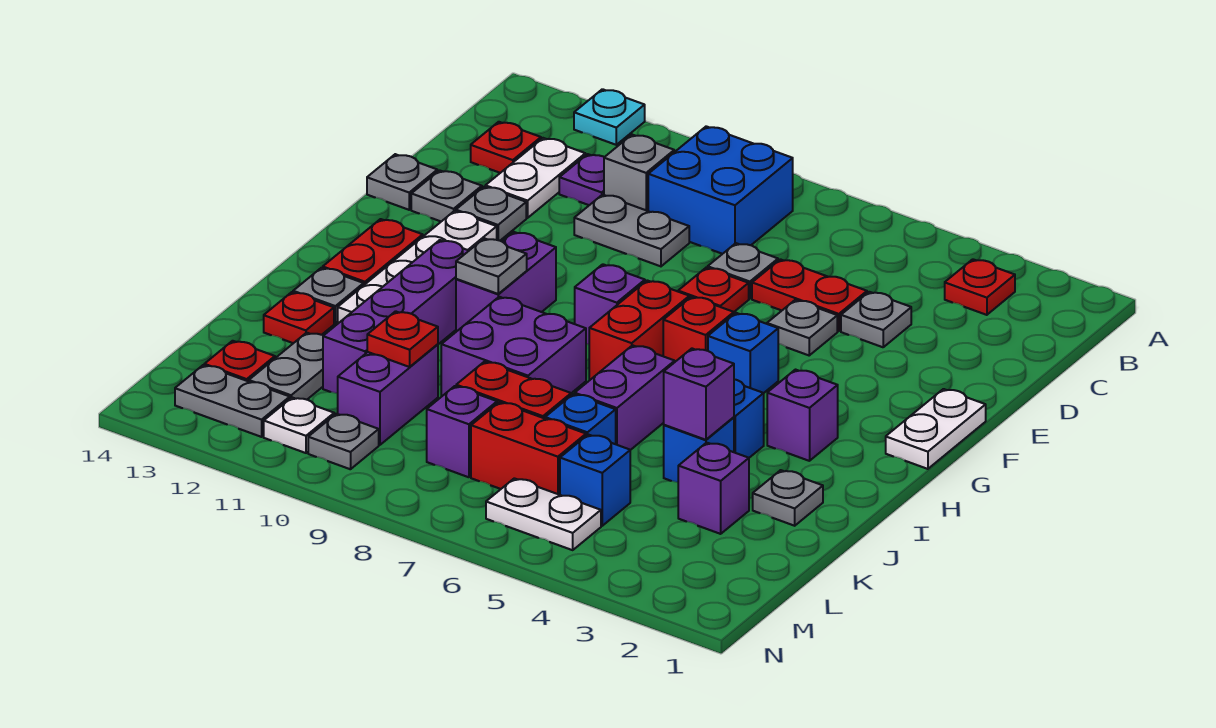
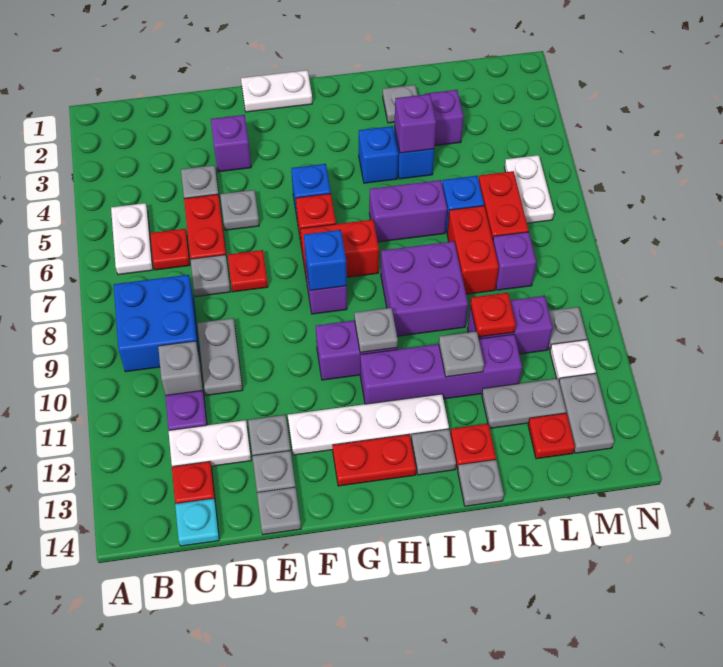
cyan plate A12 level 1 -> cyan plate C14 level 1
red plate B3 level 1 -> red plate C6 level 1
none -> white plate B5:B6 level 1
purple brick H3 level 1 -> purple brick E3 level 1
none -> grey plate J11 level 2
none -> grey plate J14 level 1
blue brick L5 level 1 -> blue brick G8 level 2

